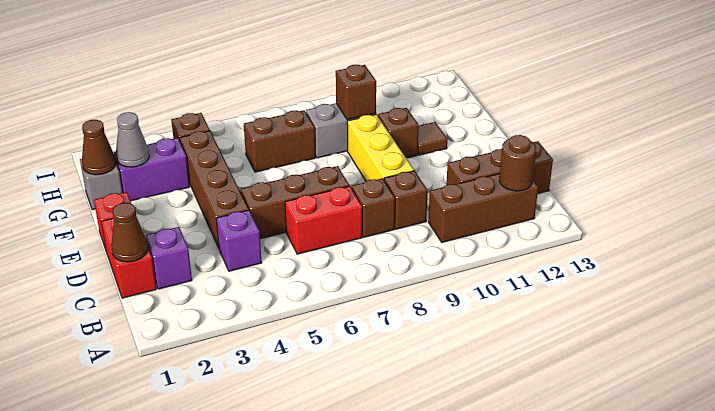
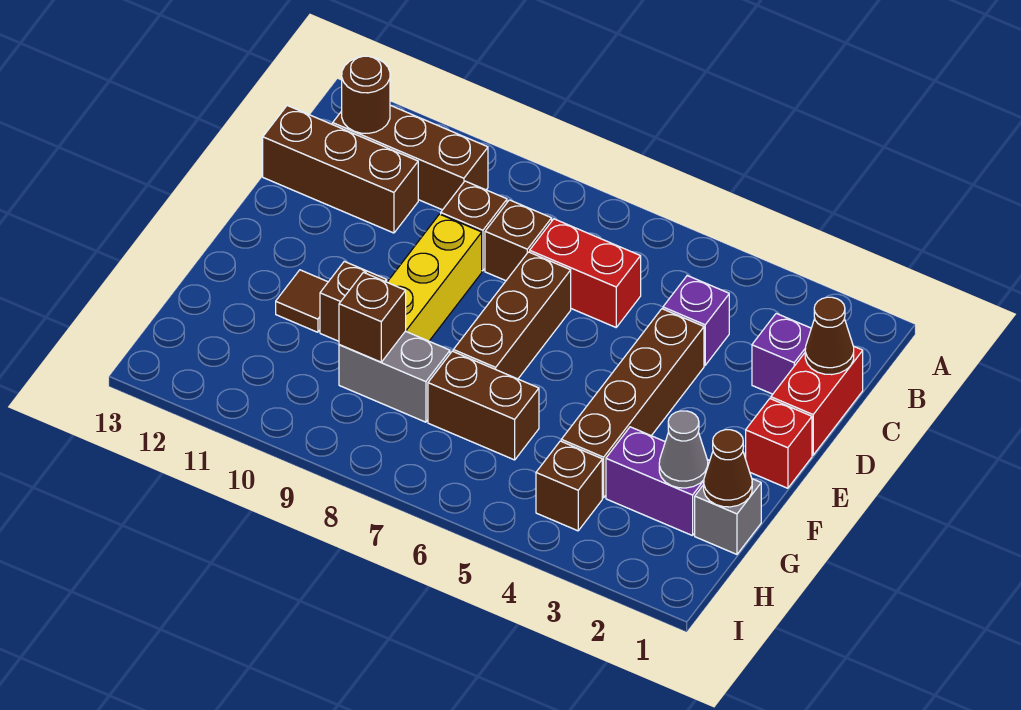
brown brick D5:D7 level 1 -> brown brick D7:F7 level 1

